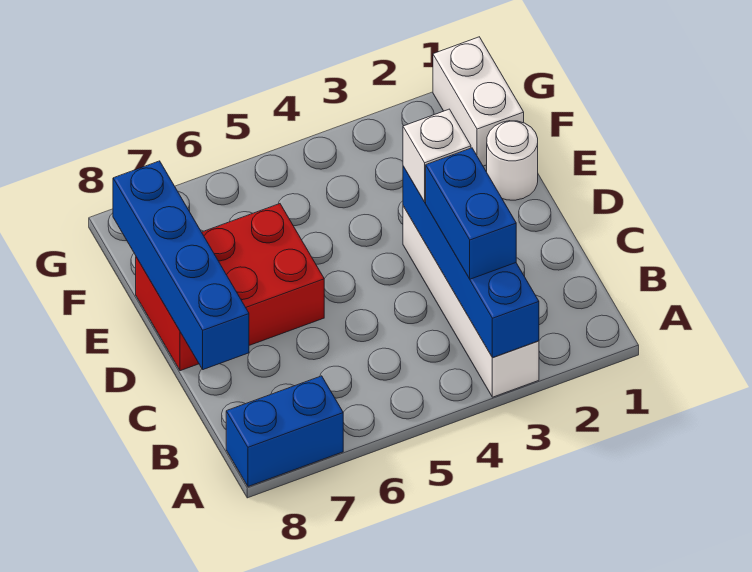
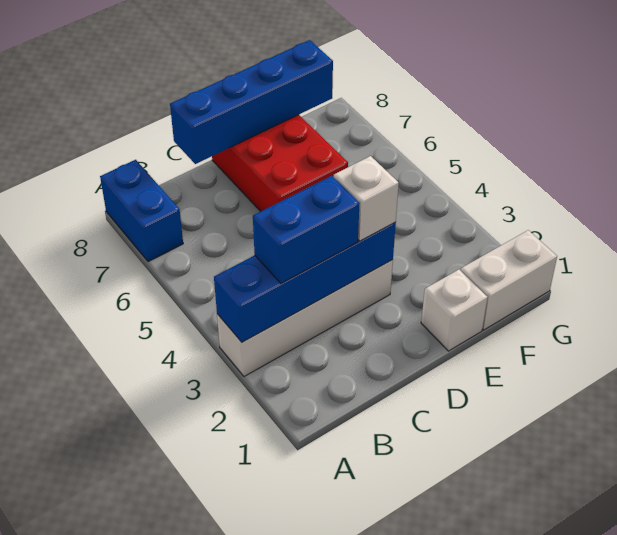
white round brick E1 level 1 -> white brick E1 level 1

